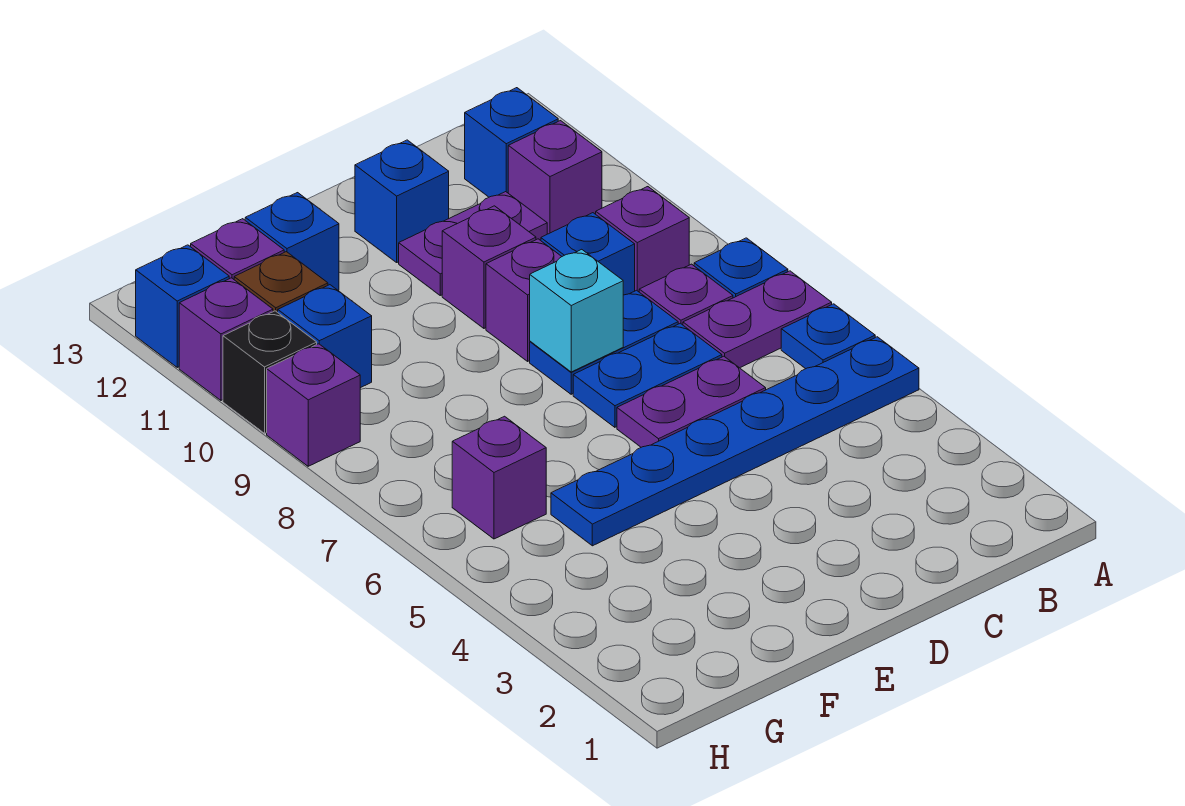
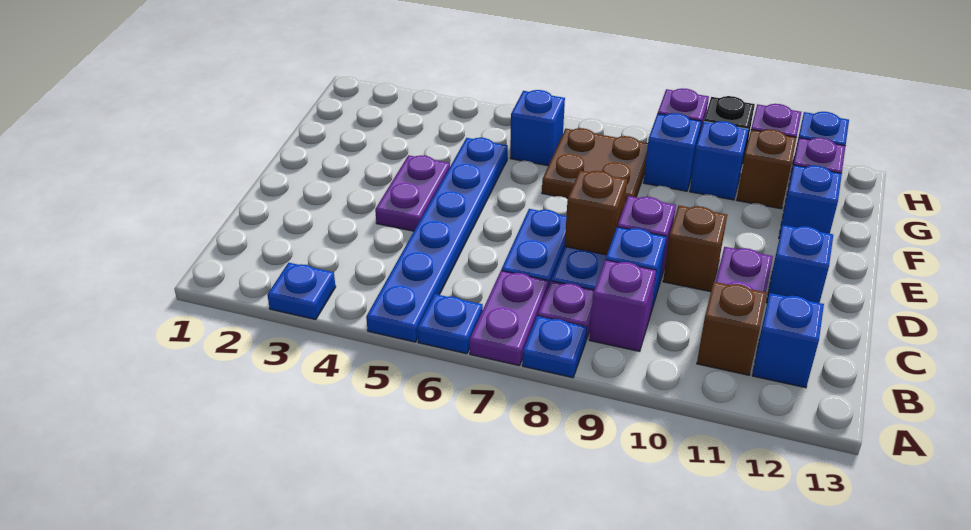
none -> blue plate A3 level 1
purple brick B11 level 1 -> brown brick B11 level 1
purple plate C6:D6 level 1 -> purple plate D4:E4 level 1
cyan brick D8 level 2 -> brown brick D8 level 2
purple brick D10 level 1 -> brown brick D10 level 1
none -> brown plate F7:G8 level 1
purple brick G6 level 1 -> blue brick G6 level 1
none -> blue brick G9 level 1

